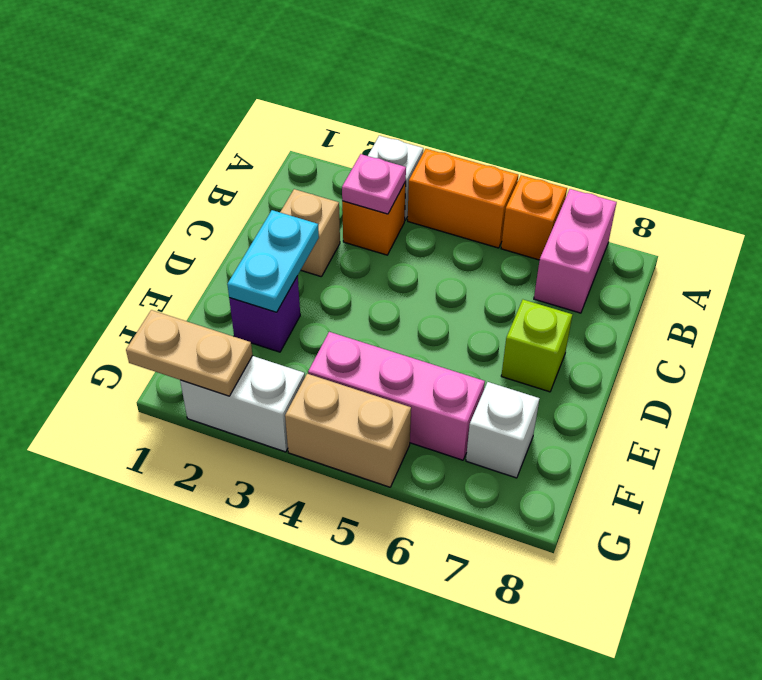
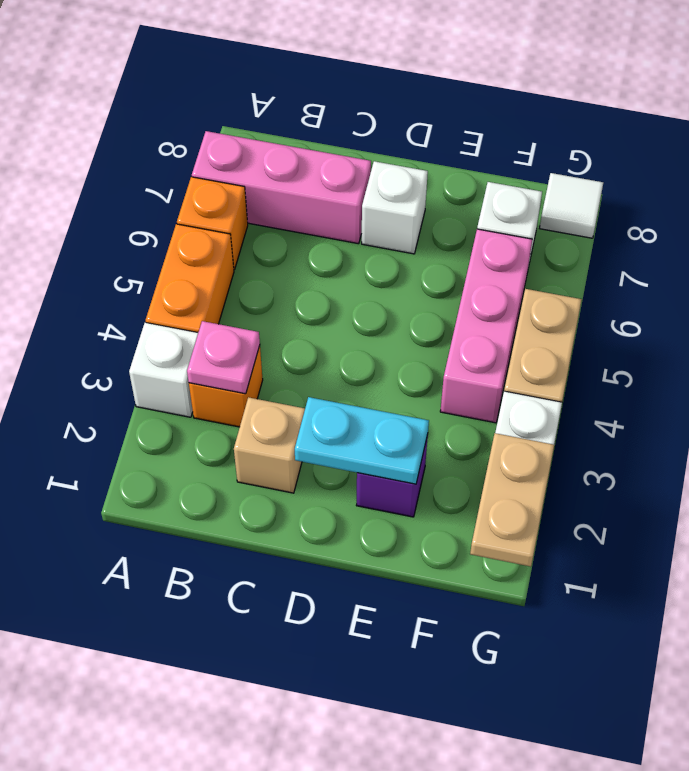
pink brick A7:B7 level 1 -> pink brick A7:C7 level 1
lime brick D7 level 1 -> white brick D7 level 1
none -> white tile G8 level 1

